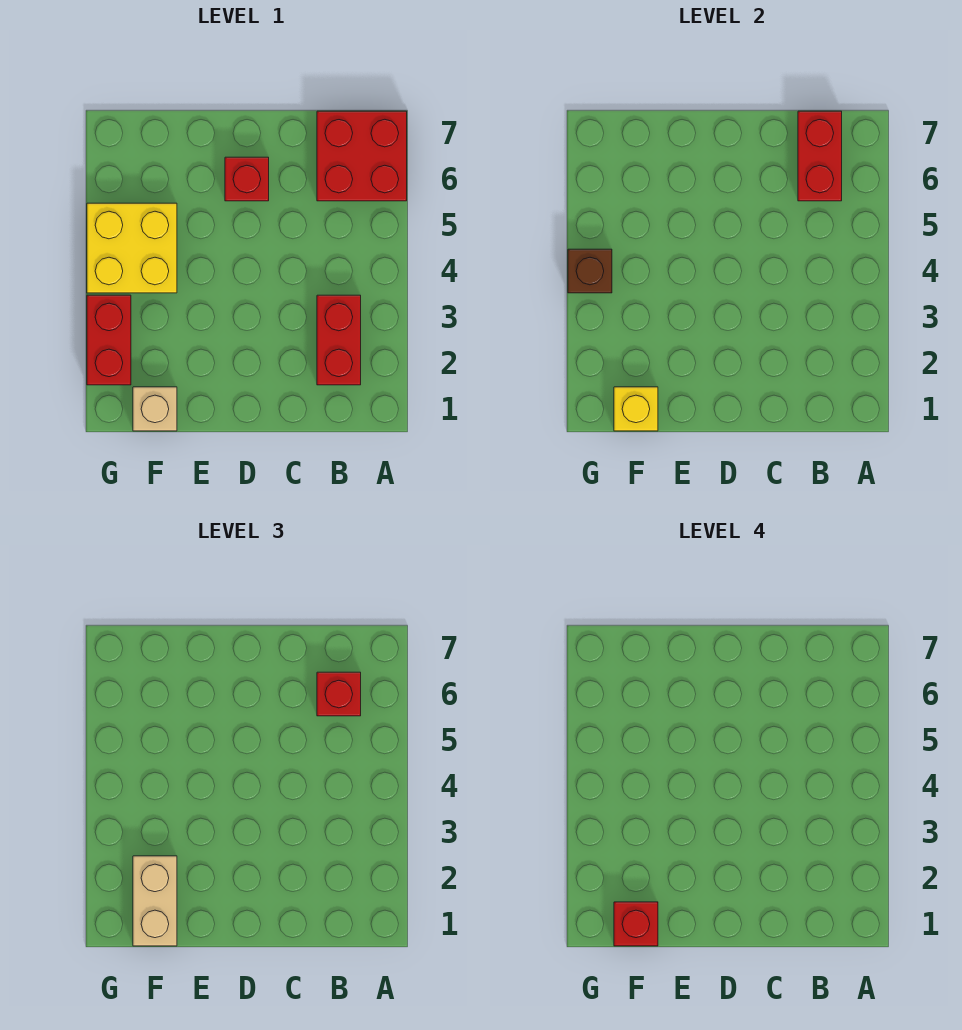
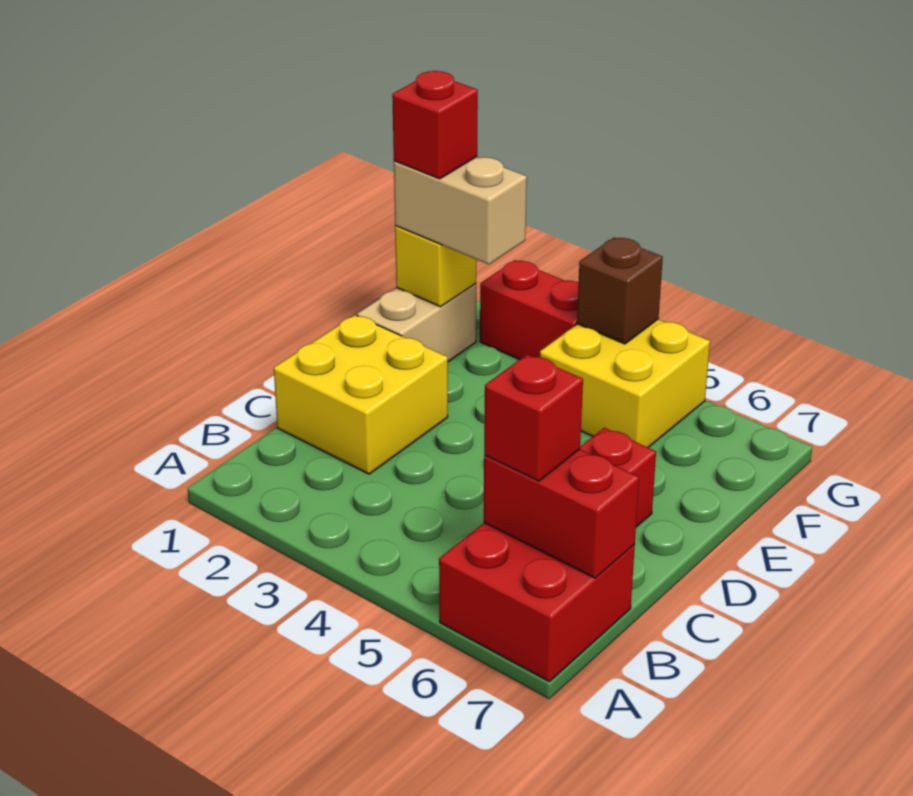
red brick B2:B3 level 1 -> none
none -> yellow brick C1:D2 level 1
tan brick F1 level 1 -> tan brick E1:F1 level 1

